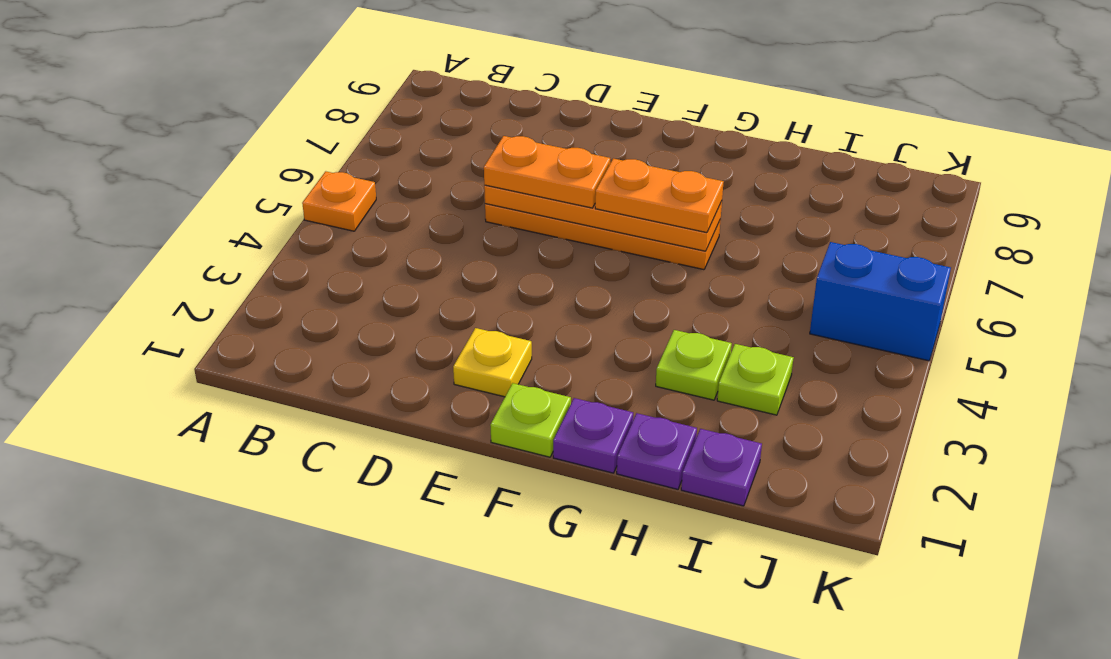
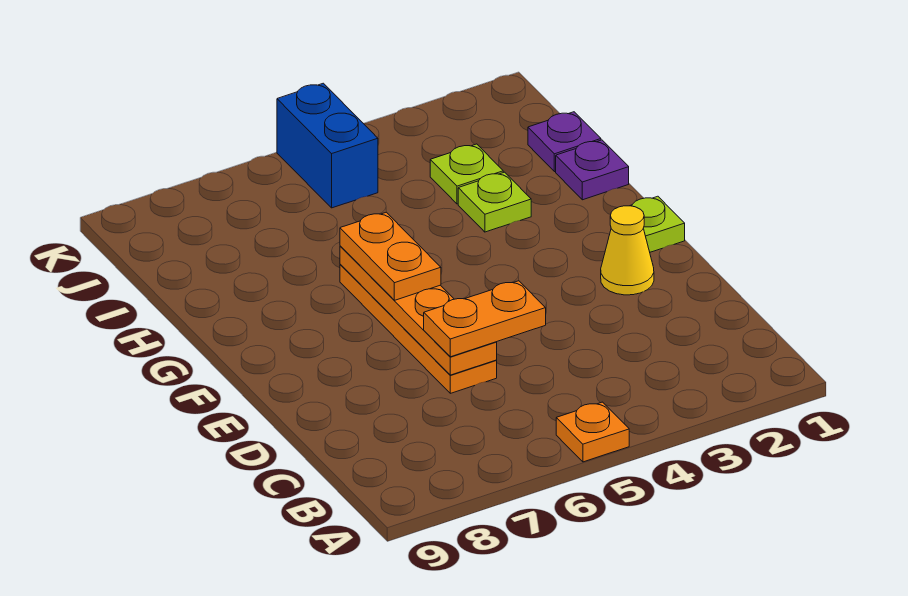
orange plate D6:E6 level 3 -> orange plate D5:D6 level 3
yellow plate E2 level 1 -> yellow cone E2 level 1
purple plate G1 level 1 -> none

